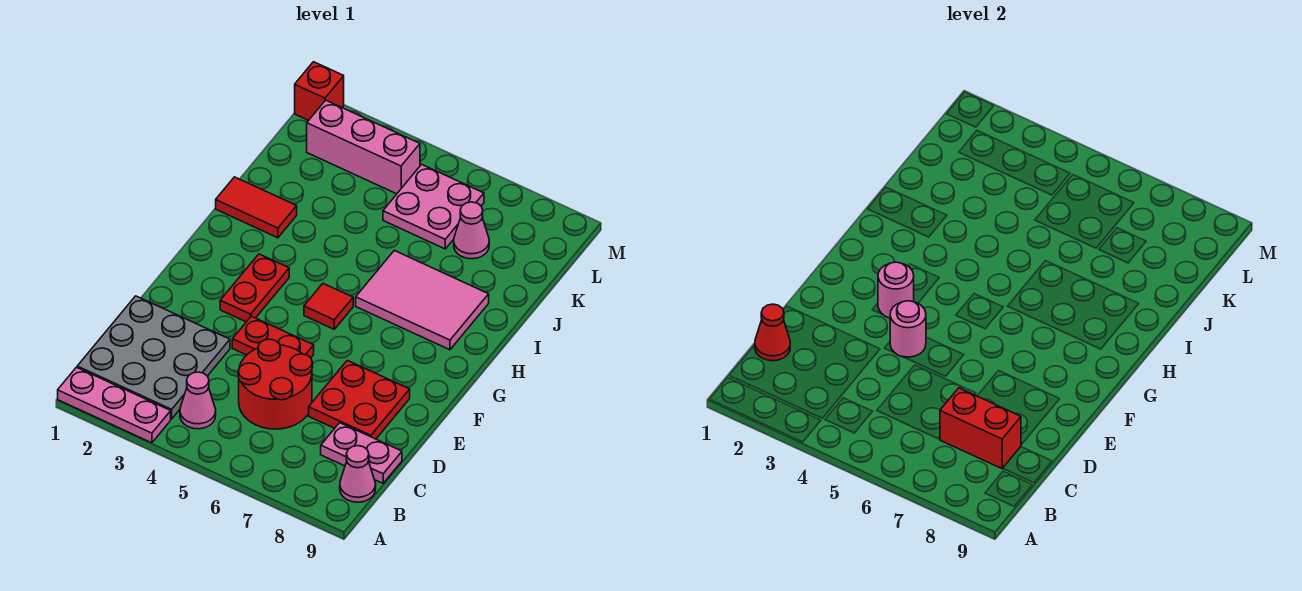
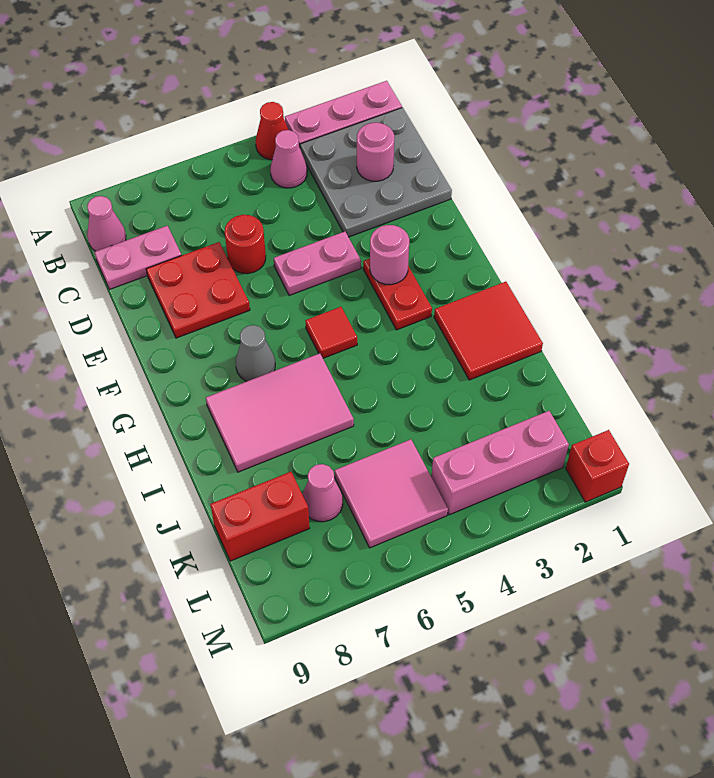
red cone C1 level 2 -> red cone A4 level 1
red round brick C5:D6 level 1 -> red round brick D6 level 1
red brick C7:C8 level 2 -> red brick K8:K9 level 1
red plate E4:E5 level 1 -> pink plate E4:E5 level 1
pink round brick E4 level 2 -> pink round brick C2 level 2
none -> grey cone G7 level 1
red tile I1:I2 level 1 -> red tile H1:I2 level 1
pink plate K5:L6 level 1 -> pink tile K5:L6 level 1

